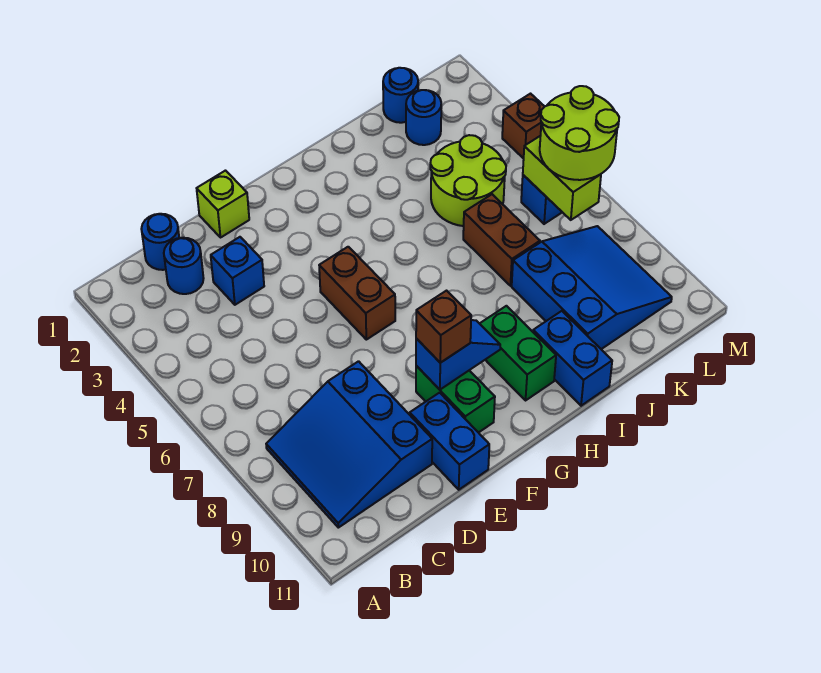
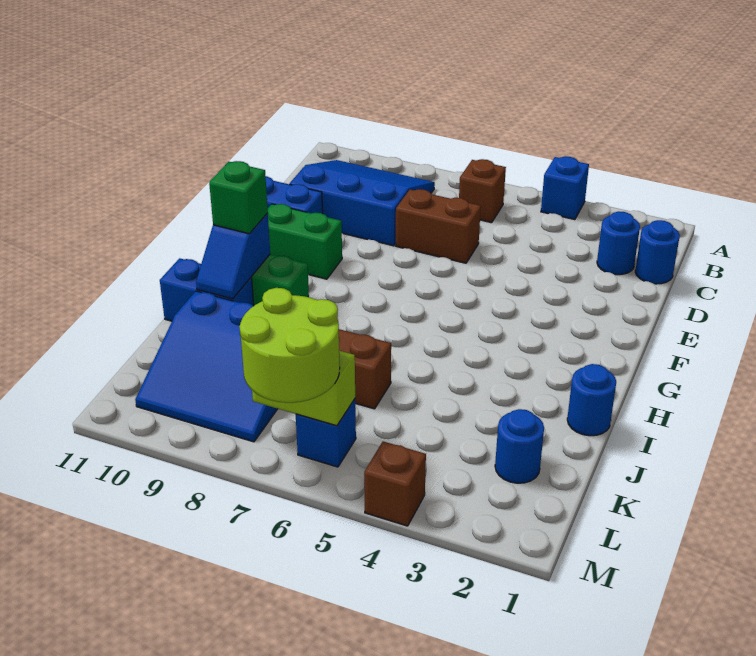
blue brick D3 level 1 -> blue brick A4 level 1
lime brick E1 level 1 -> none
brown brick F5:F6 level 1 -> brown brick D6:D7 level 1
blue slope F9:G9 level 2 top F -> blue slope H10:I10 level 2 top H
brown brick F9 level 3 -> brown brick B6 level 1
none -> green brick H10 level 3
lime round brick J4:K5 level 1 -> none
blue round brick K1 level 1 -> blue round brick I1 level 1

